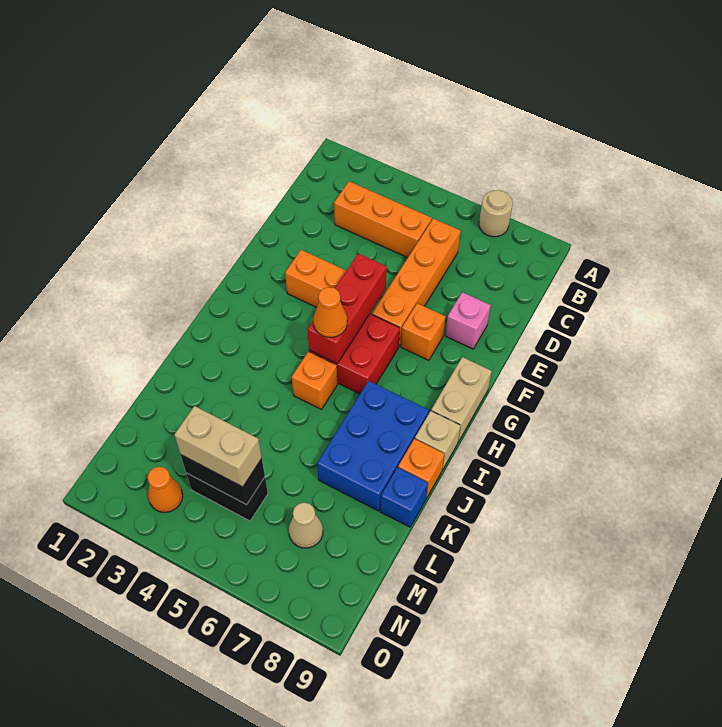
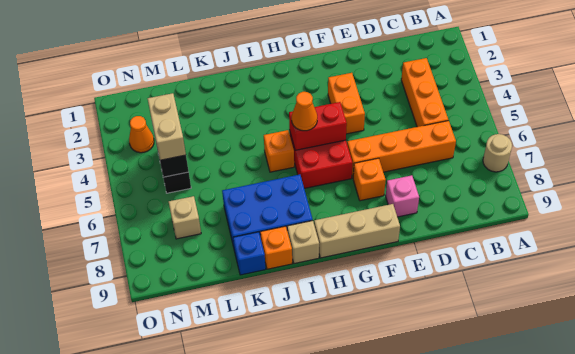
red brick F5:H5 level 2 -> red brick G5:H5 level 2
tan brick G9:H9 level 1 -> tan brick F9:H9 level 1
tan cone M7 level 1 -> tan brick M7 level 1

